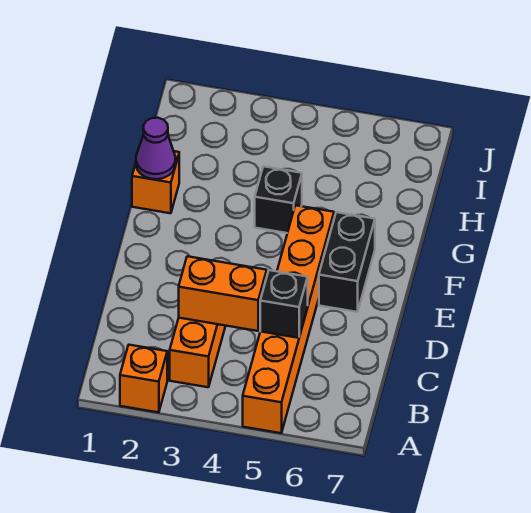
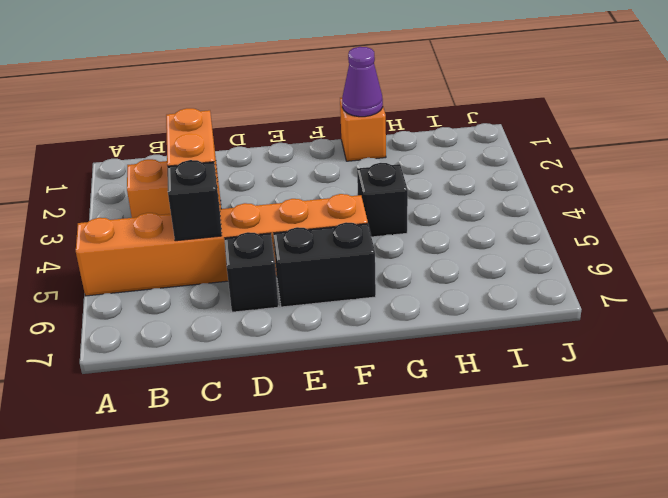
orange brick A2 level 1 -> none
none -> black brick D6 level 1

